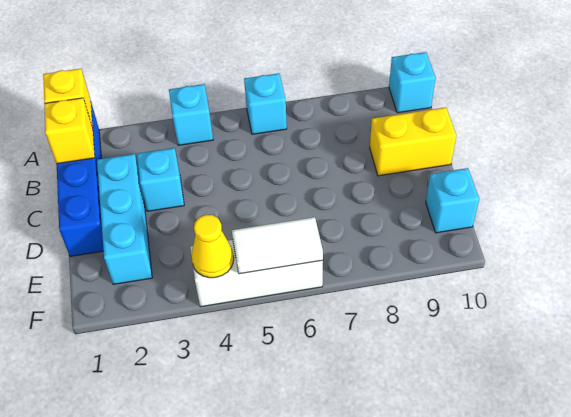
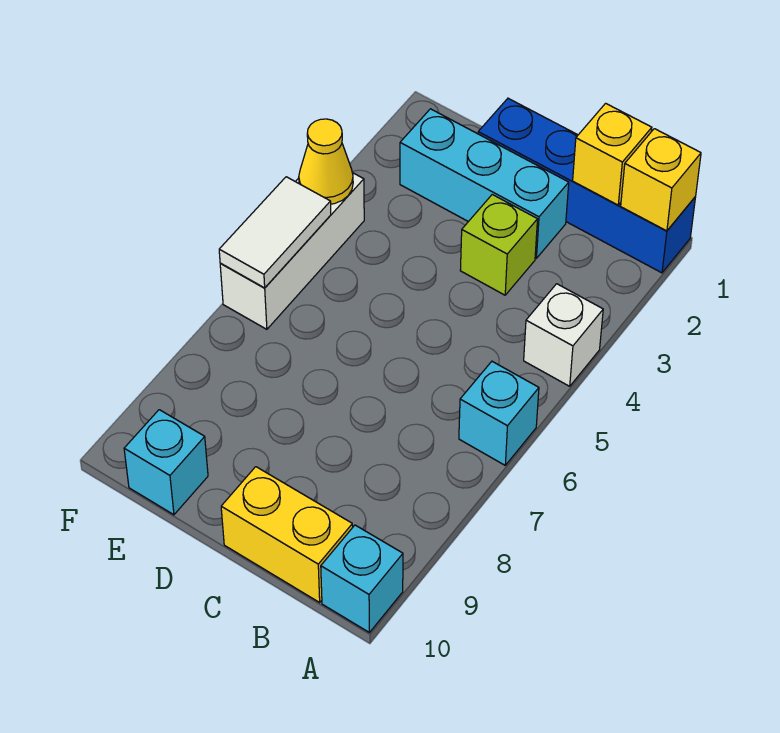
cyan brick A4 level 1 -> white brick A4 level 1
cyan brick C3 level 1 -> lime brick C3 level 1
yellow brick C9:C10 level 1 -> yellow brick B10:C10 level 1

